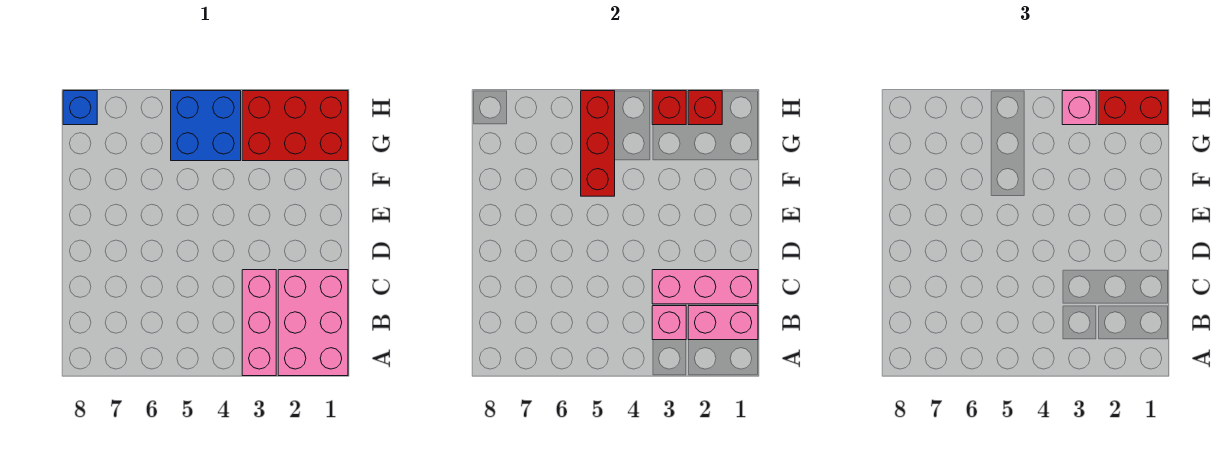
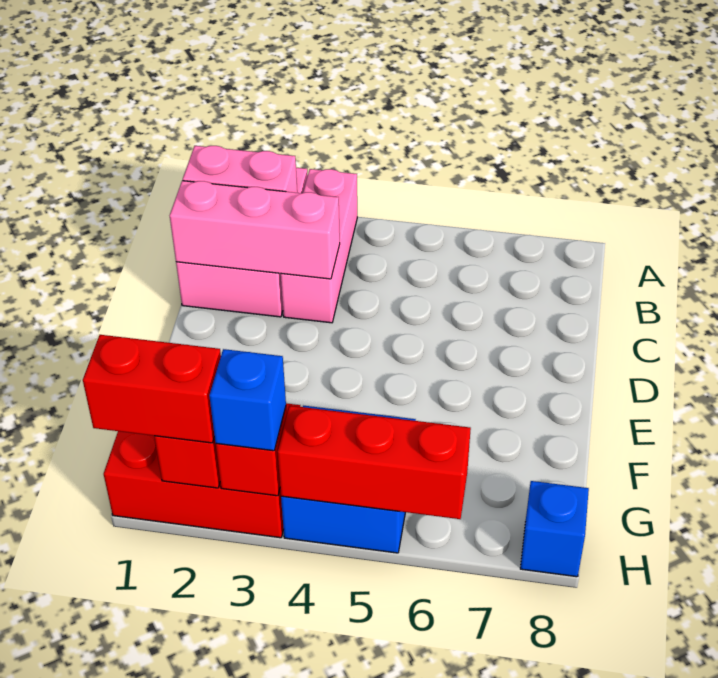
pink brick B3 level 2 -> none
red brick F5:H5 level 2 -> red brick H4:H6 level 2
pink brick H3 level 3 -> blue brick H3 level 3

